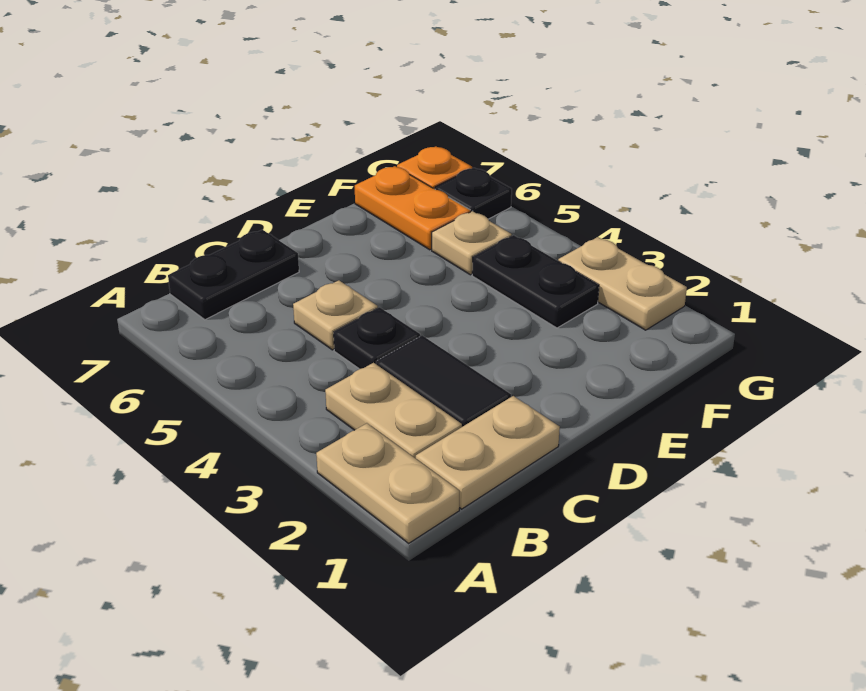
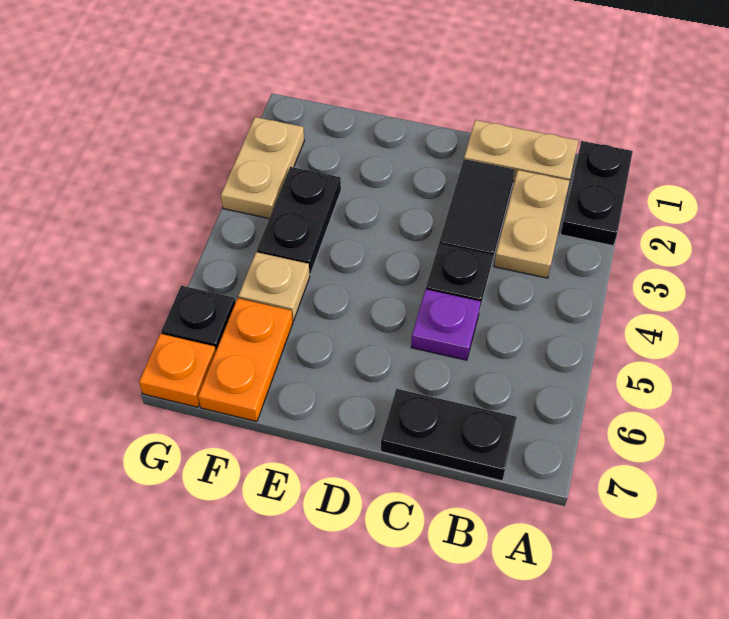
tan plate A1:A2 level 1 -> black plate A1:A2 level 1
tan plate C5 level 1 -> purple plate C5 level 1

